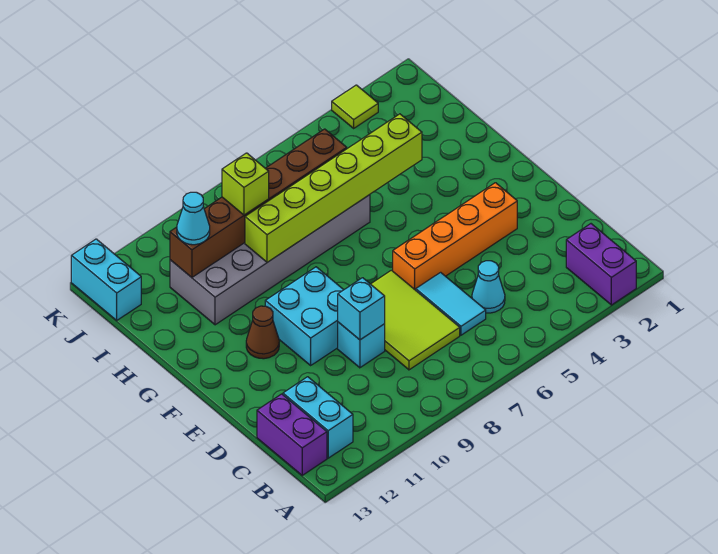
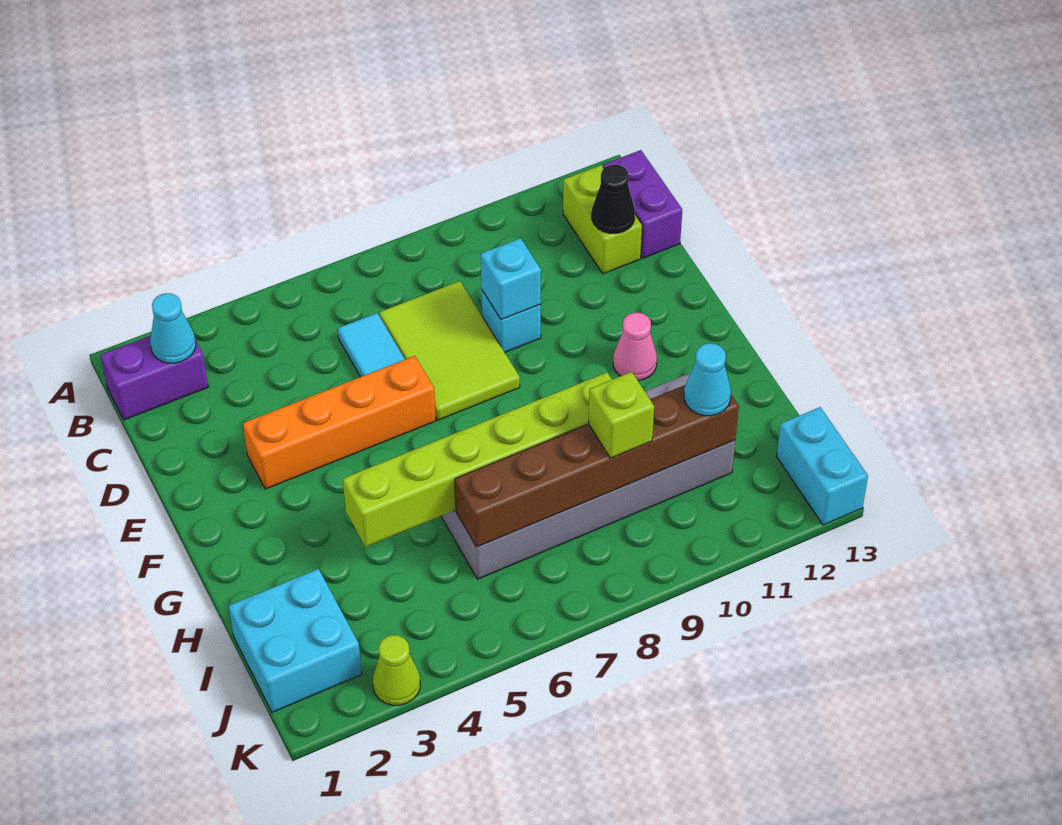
purple brick A2:B2 level 1 -> purple brick B1:B2 level 1
cyan brick B12:C12 level 1 -> lime brick B12:C12 level 1
cyan cone C5 level 1 -> cyan cone B2 level 2
none -> black cone C12 level 2
cyan brick E9:F10 level 1 -> cyan brick I1:J2 level 1
brown cone F11 level 1 -> pink cone F11 level 1
lime tile K3 level 1 -> lime cone K3 level 1

